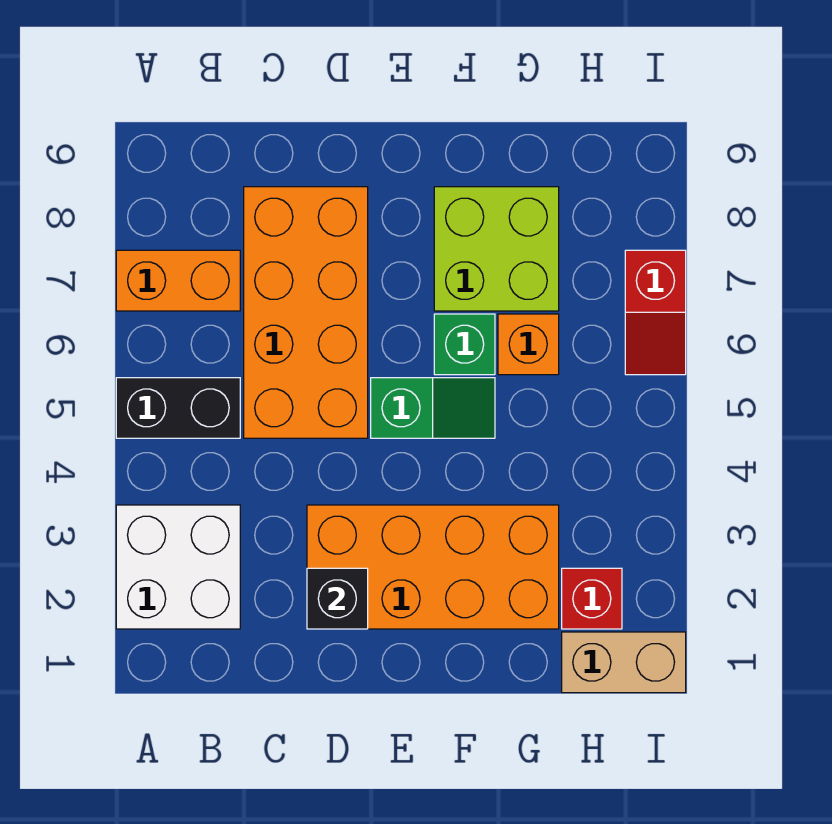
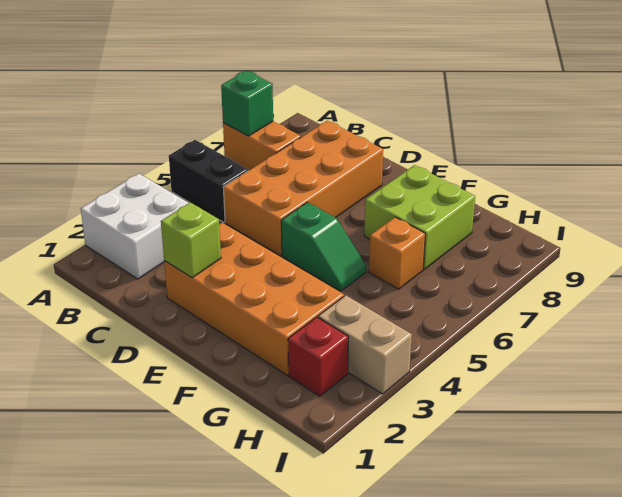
black brick D2 level 2 -> lime brick D2 level 2
green brick F6 level 1 -> green brick A7 level 2
tan brick H1:I1 level 1 -> tan brick H3:I3 level 1
red slope I6:I7 level 1 top 7 -> none

